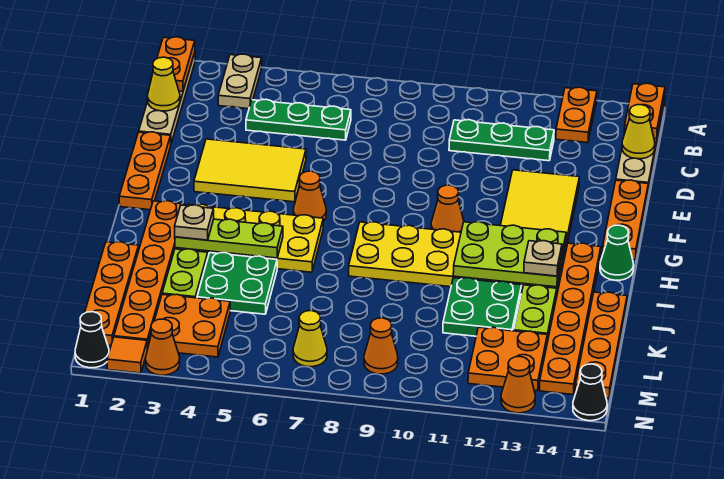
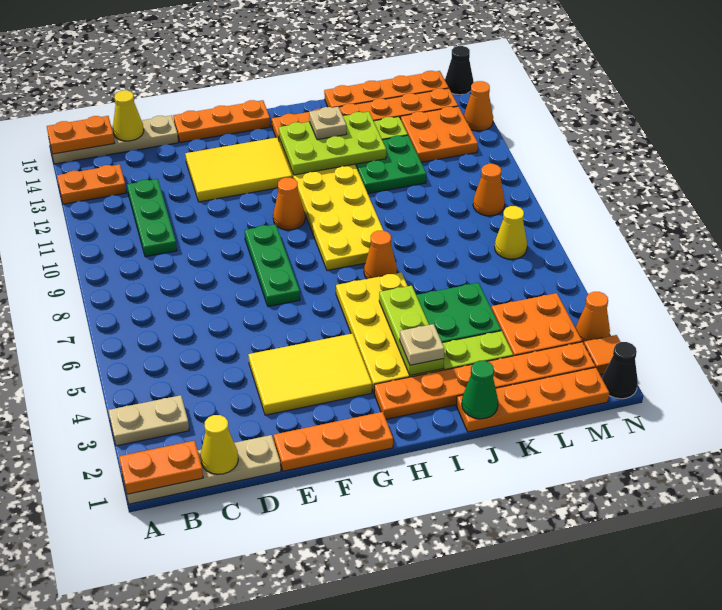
green plate C4:C6 level 1 -> green plate F7:F9 level 1
yellow tile E3:F5 level 1 -> yellow tile E3:G4 level 1
orange cone G6 level 1 -> orange cone I7 level 1
lime plate H11:I13 level 2 -> lime plate H12:J13 level 2
green cone H15 level 1 -> green cone J1 level 2

